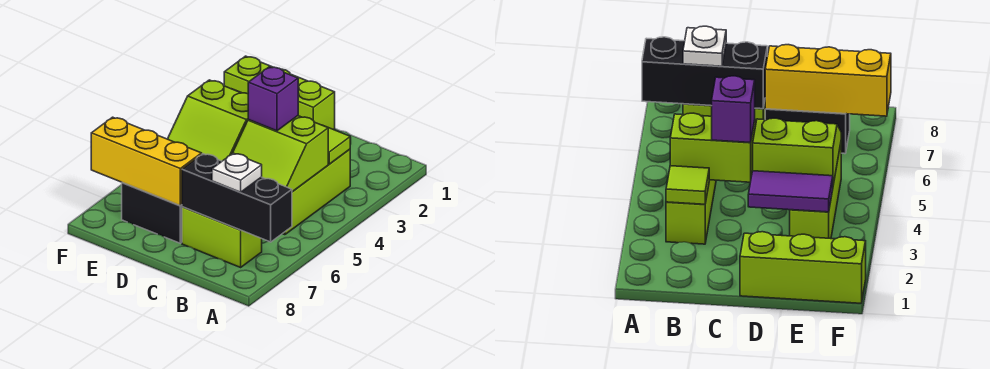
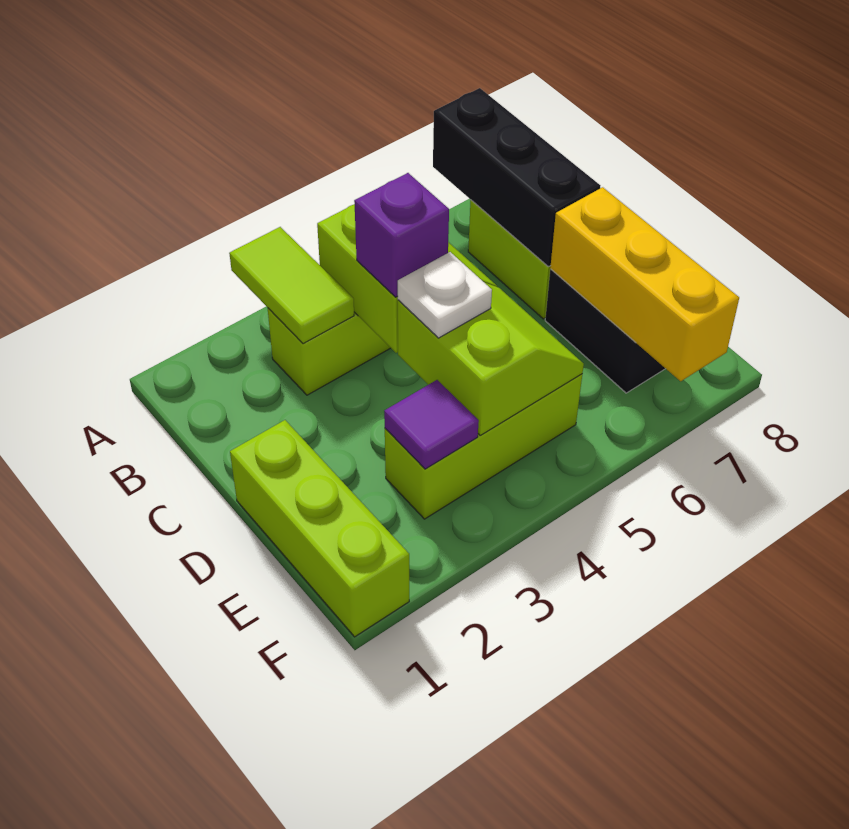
lime tile B3 level 2 -> lime tile A3:B3 level 2
white plate B7 level 3 -> white plate D4 level 3
purple tile D3:E3 level 2 -> purple tile E3 level 2

